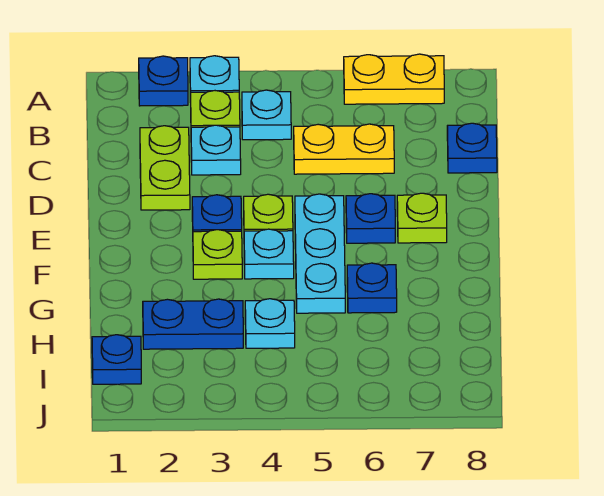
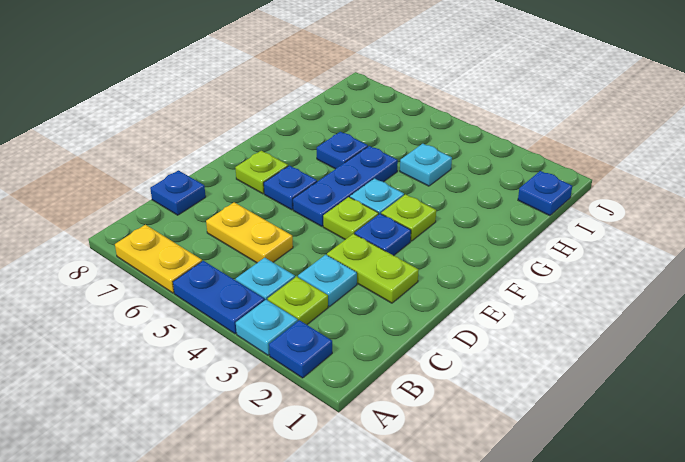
lime plate C2:D2 level 1 -> lime plate D2:D3 level 1
cyan plate E5:G5 level 1 -> blue plate E5:G5 level 1
blue plate H2:H3 level 1 -> blue plate A4:A5 level 1

